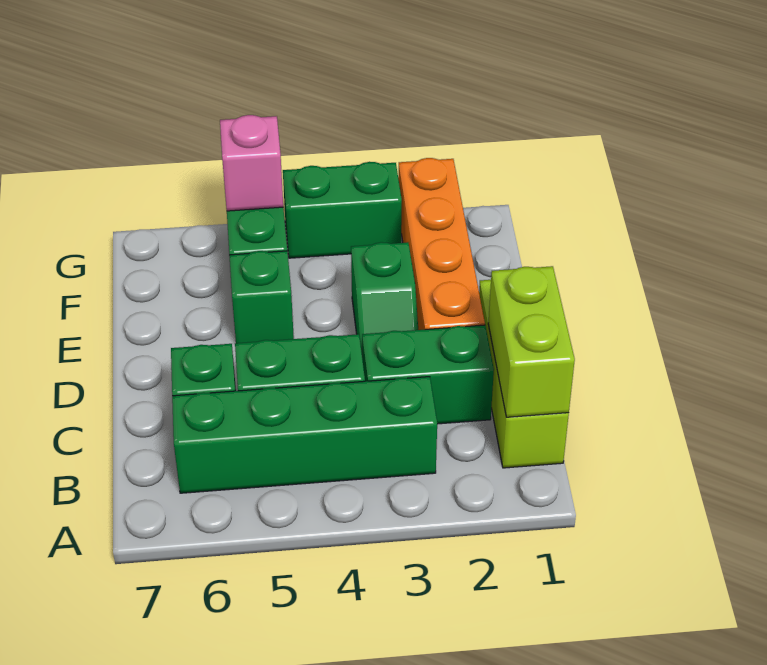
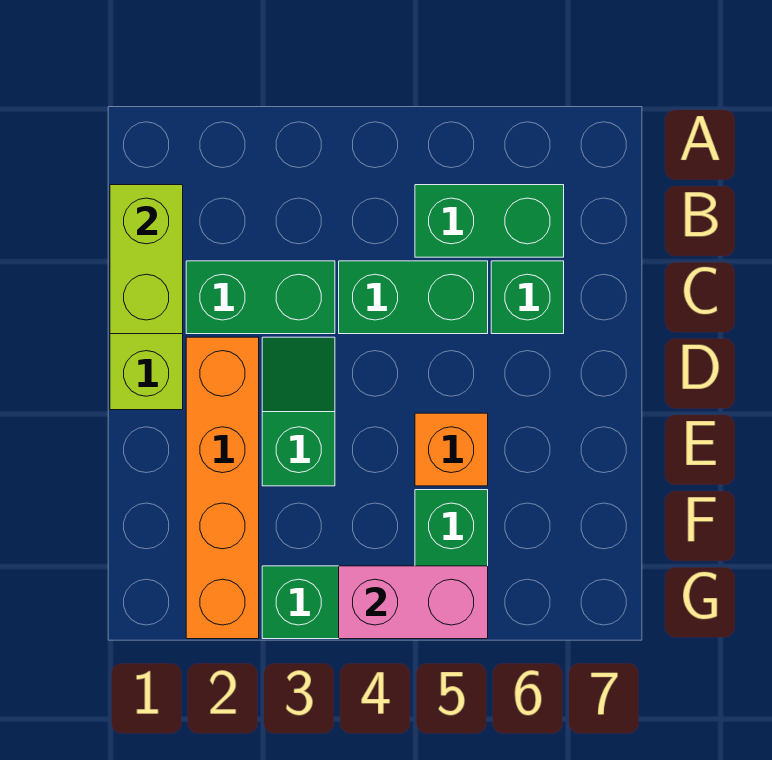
green brick B3:B6 level 1 -> green brick B5:B6 level 1
green brick E5 level 1 -> orange brick E5 level 1
pink brick G5 level 2 -> pink brick G4:G5 level 2

